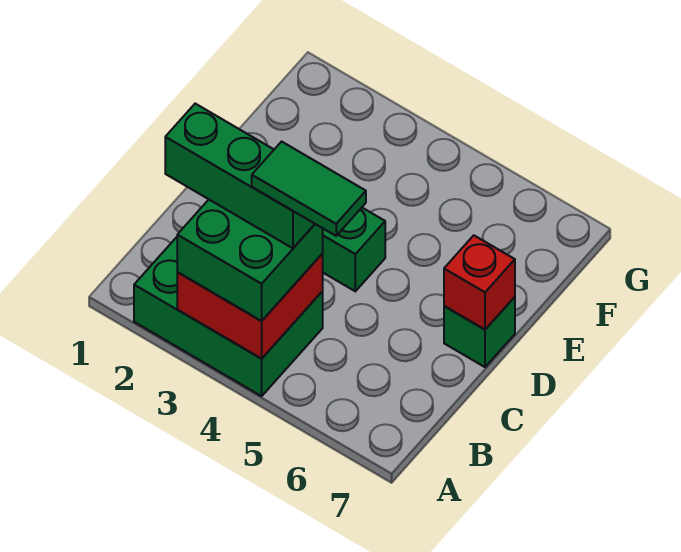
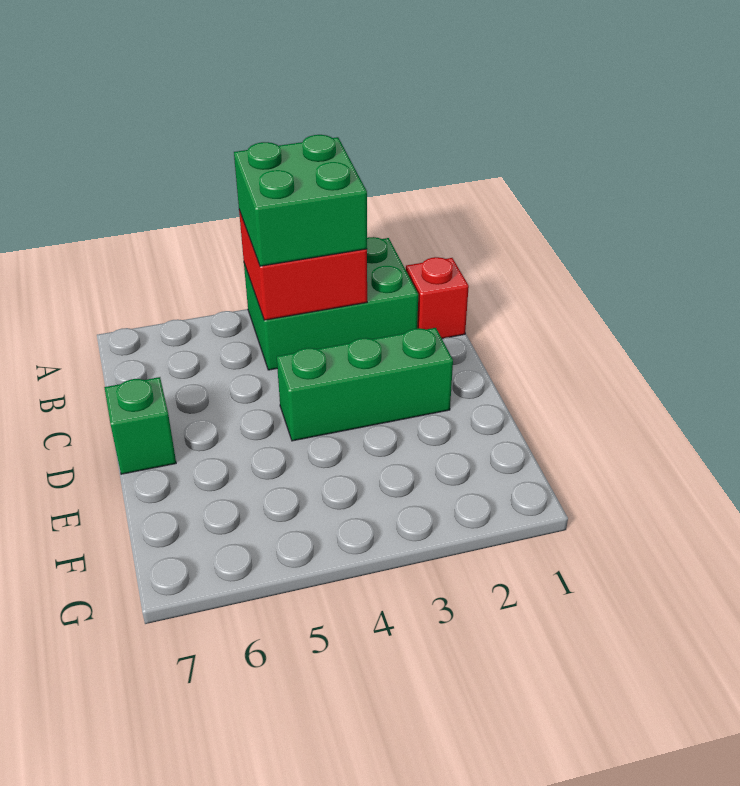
green brick B2:B4 level 4 -> none
green tile B4:B5 level 5 -> none
red brick D7 level 2 -> red brick B1 level 1

